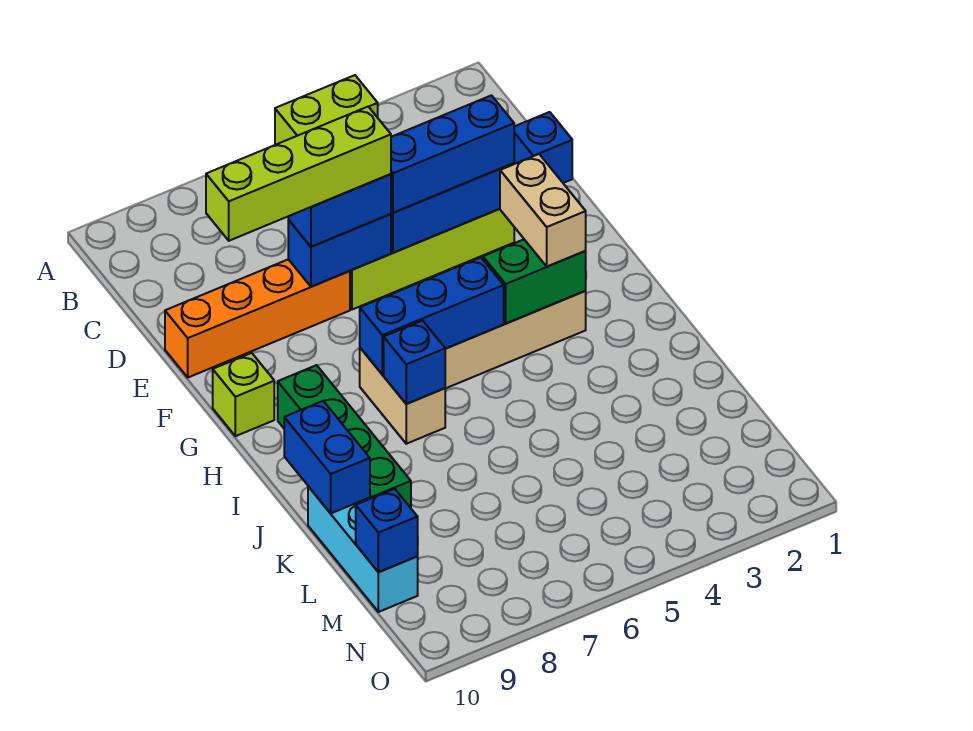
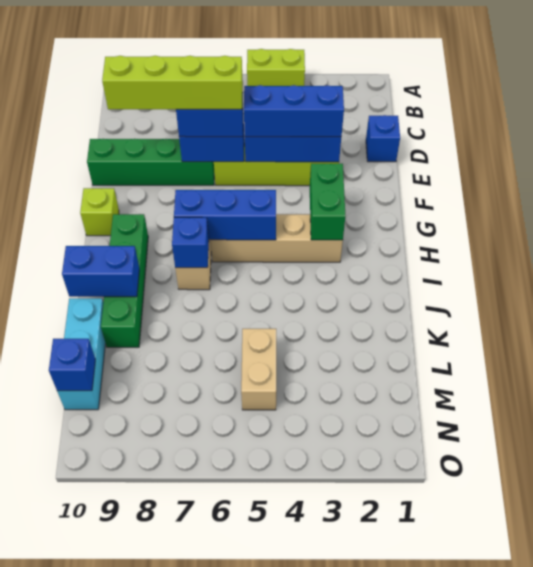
orange brick E7:E10 level 1 -> green brick E7:E10 level 1
tan brick G3:H3 level 3 -> tan brick L5:M5 level 1
green brick H3:H4 level 2 -> green brick G3:H3 level 2
blue brick J10:K10 level 2 -> blue brick J9:J10 level 2

